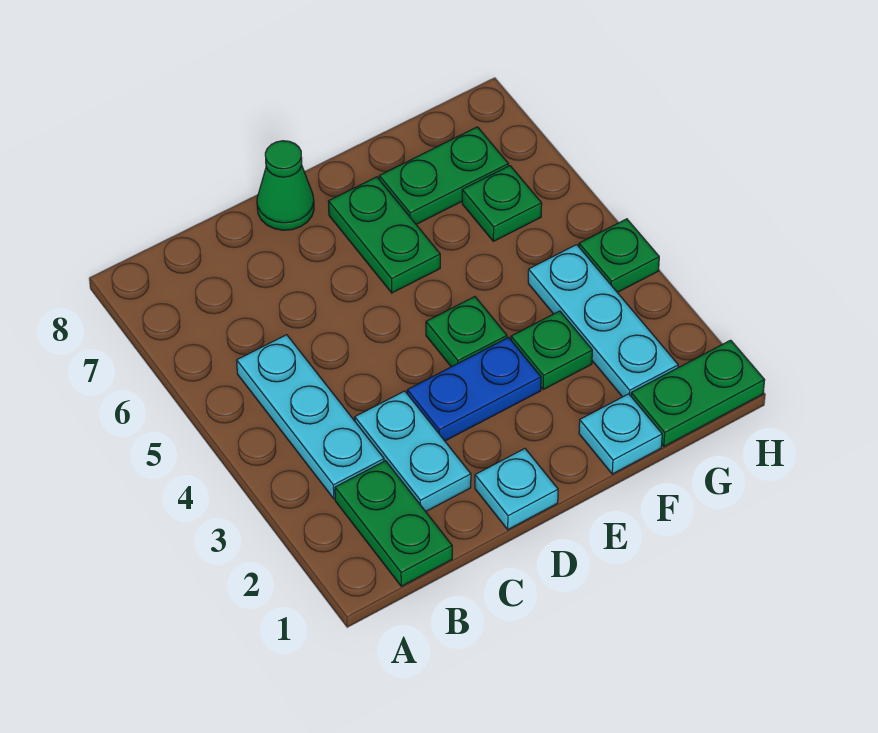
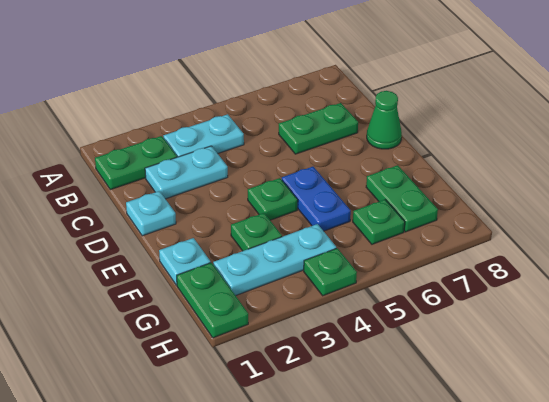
cyan plate B3:B5 level 1 -> cyan plate B3:B4 level 1
blue plate D3:E3 level 1 -> blue plate E5:F5 level 1
green plate E6:E7 level 1 -> green plate C6:C7 level 1

